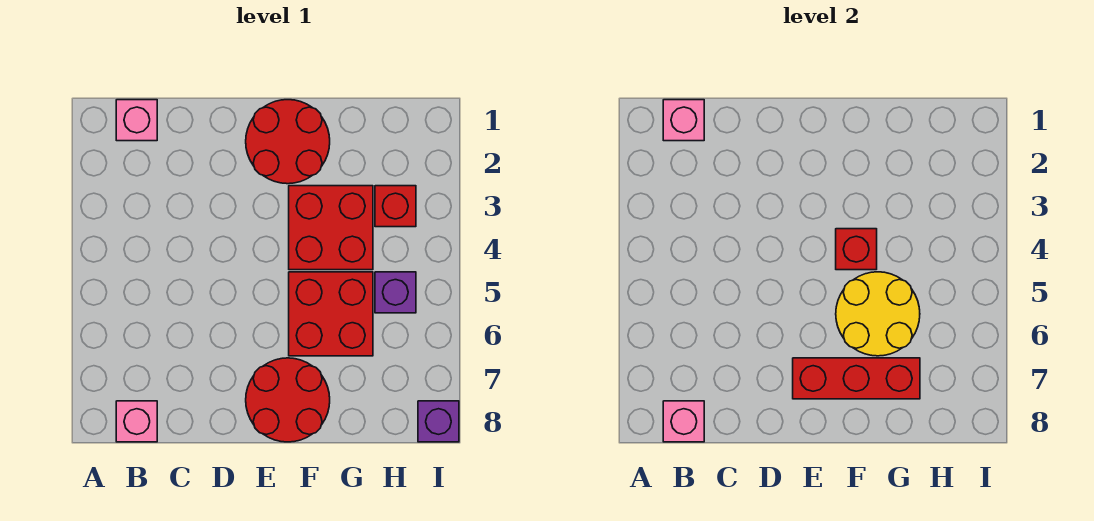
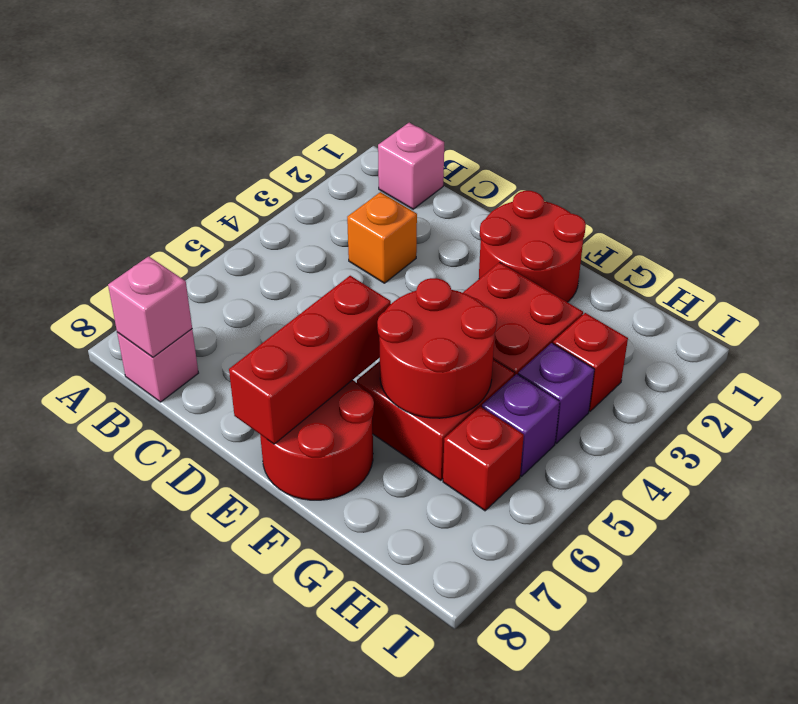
pink brick B1 level 2 -> none
none -> orange brick C3 level 1
red brick E7:G7 level 2 -> red brick E6:E8 level 2
red brick F4 level 2 -> red brick H6 level 1
yellow round brick F5:G6 level 2 -> red round brick F5:G6 level 2
purple brick I8 level 1 -> purple brick H4 level 1

